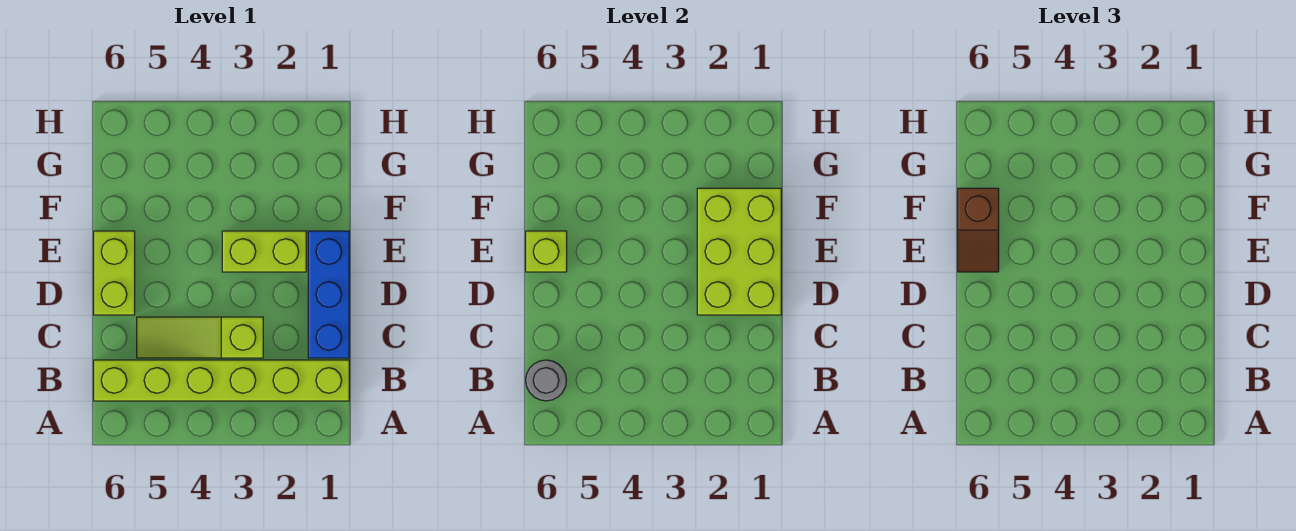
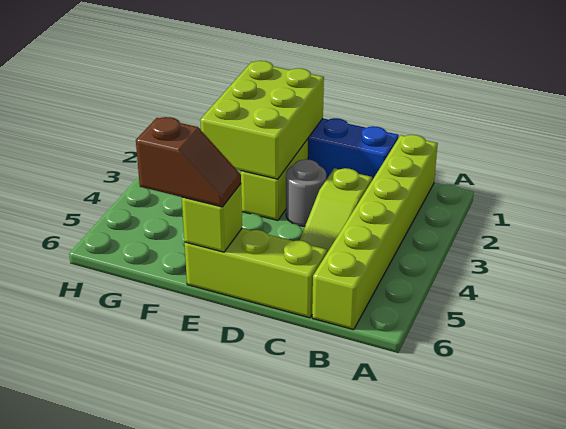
grey round brick B6 level 2 -> grey round brick D3 level 1
lime brick D1:F2 level 2 -> lime brick E1:F3 level 2
lime brick D6:E6 level 1 -> lime brick C6:E6 level 1

